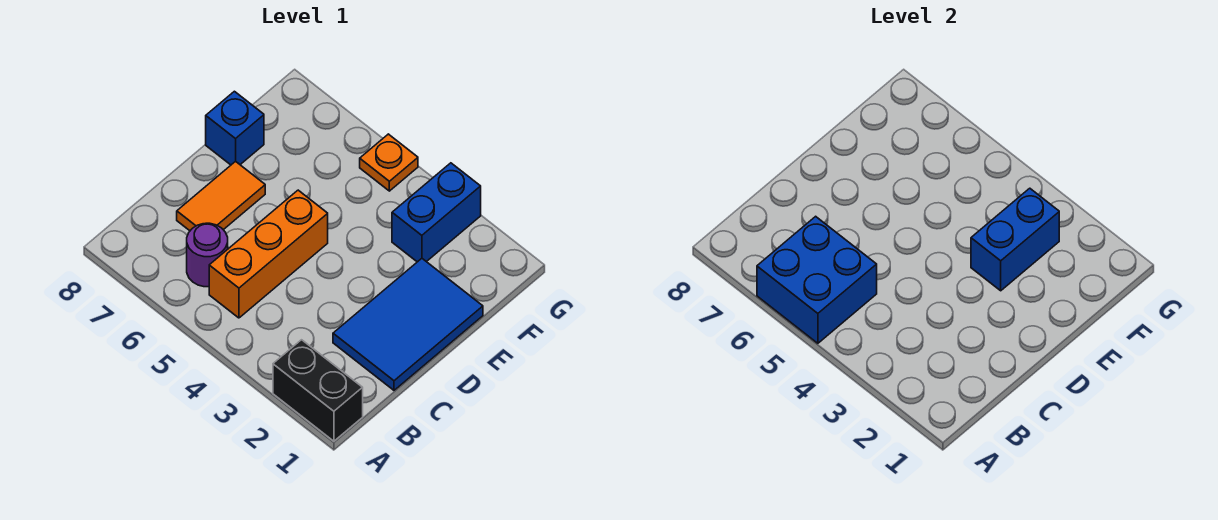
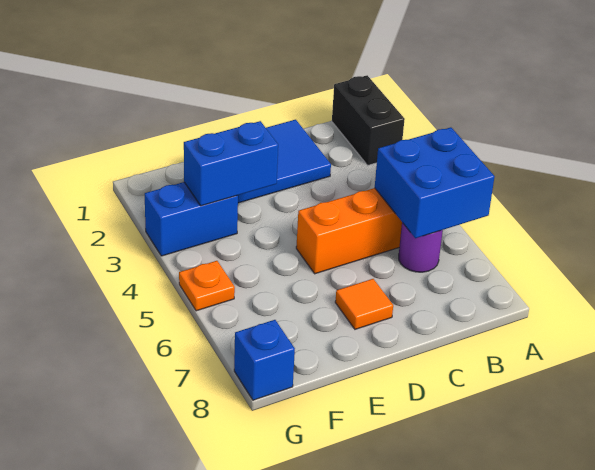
orange tile C7:D7 level 1 -> orange tile D7 level 1
blue brick E8 level 1 -> blue brick G8 level 1

